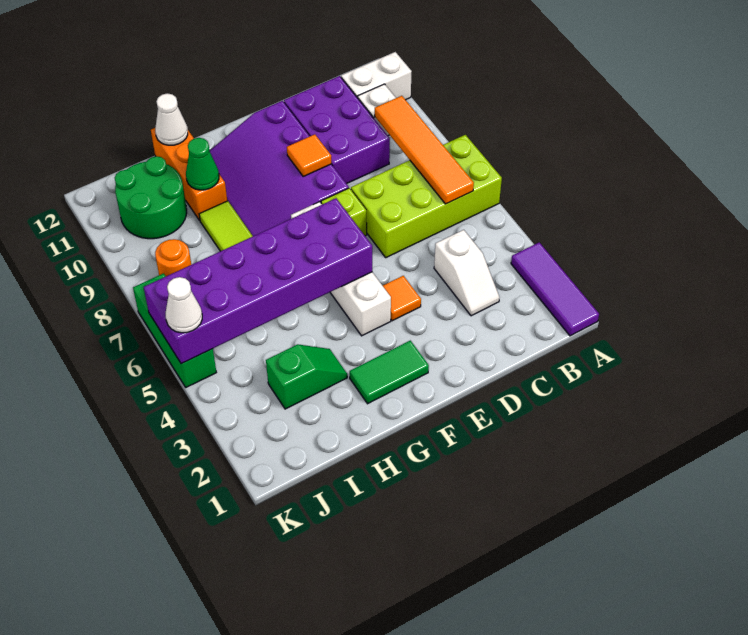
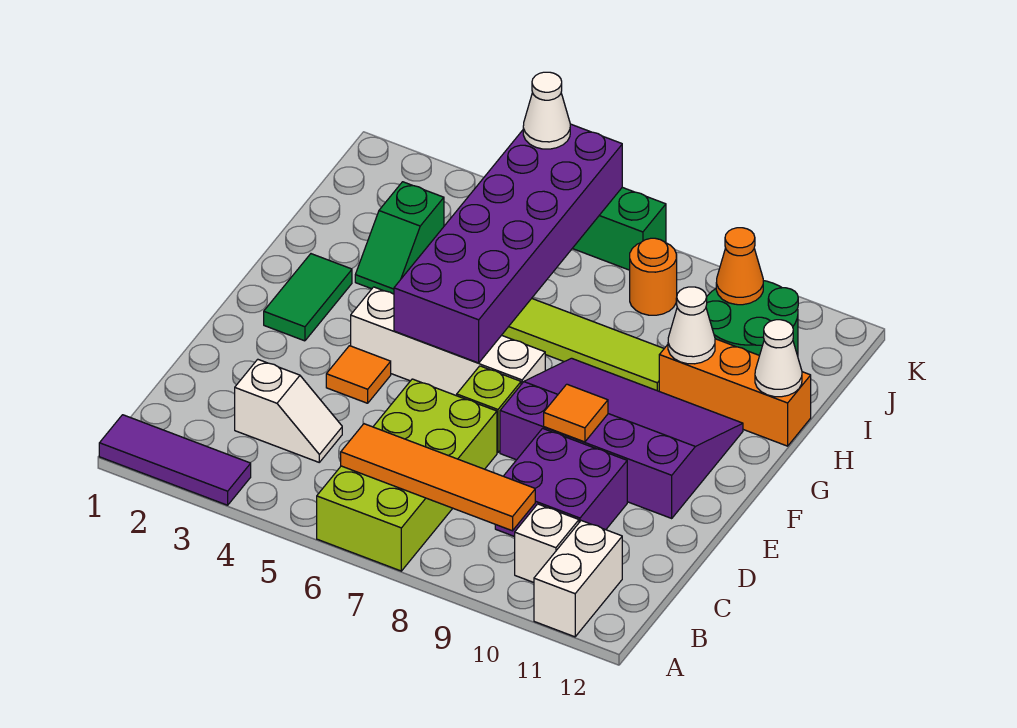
white slope C3:C4 level 1 top 4 -> white slope C3:C4 level 1 top 3
purple brick C9:D11 level 1 -> purple brick C9:D10 level 1
green cone H10 level 2 -> white cone H10 level 2
none -> orange cone J10 level 2

